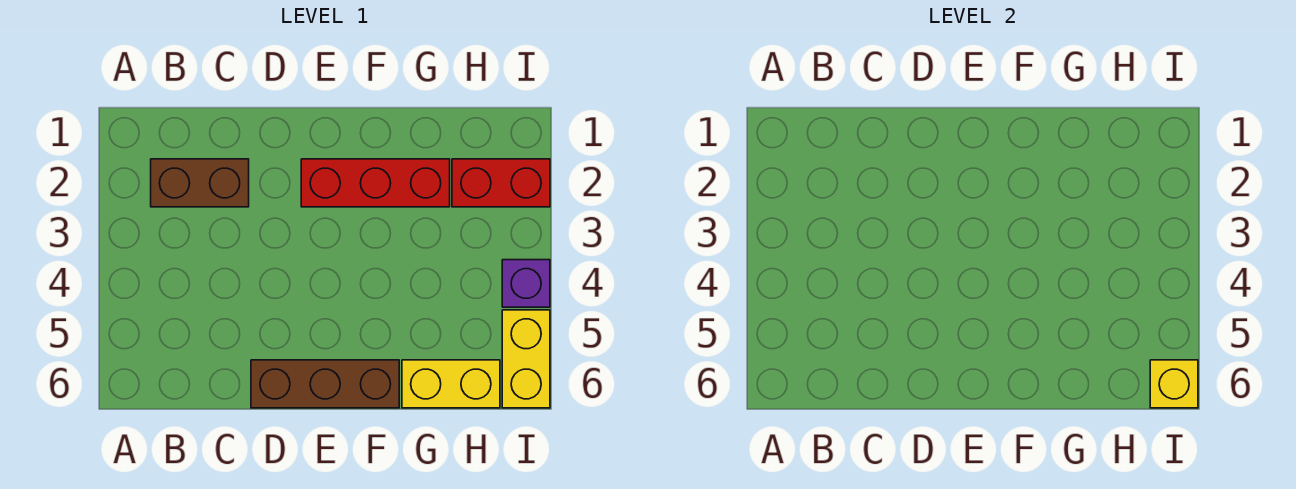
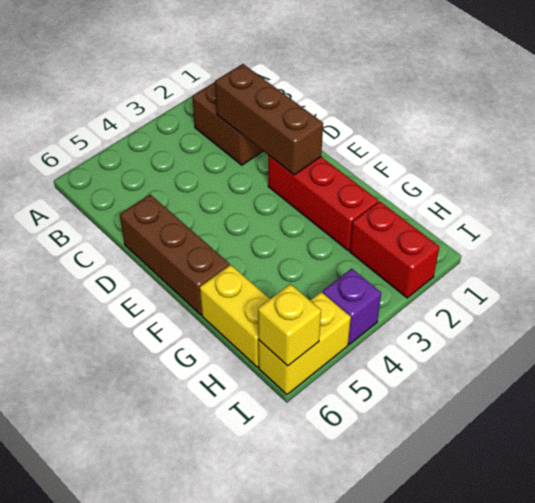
none -> brown brick C2:E2 level 2

